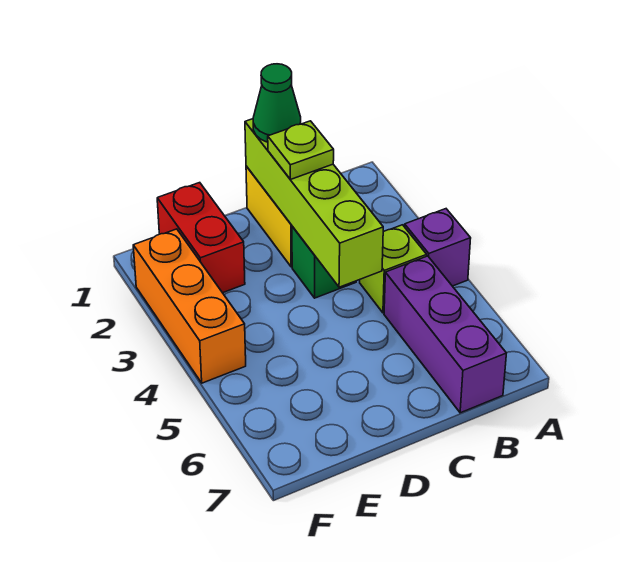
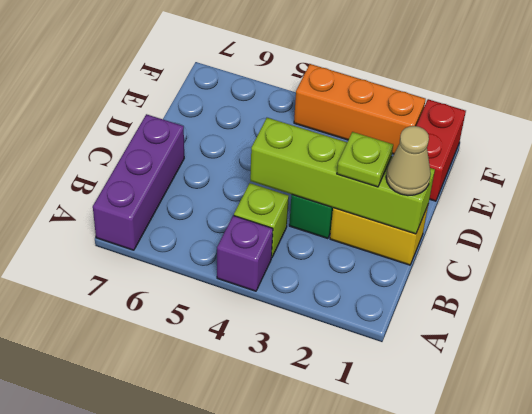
purple brick B5:B7 level 1 -> purple brick A7:C7 level 1
green cone C1 level 3 -> tan cone C1 level 3
red brick E1:E2 level 1 -> red brick E1:F1 level 1

